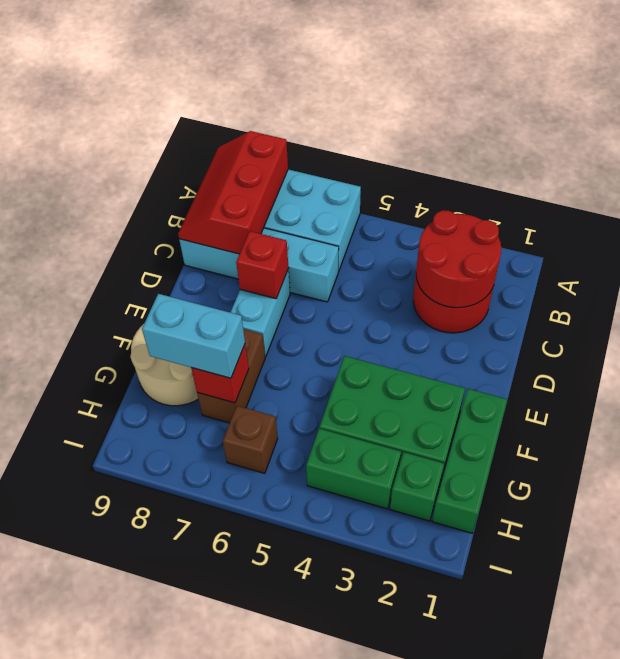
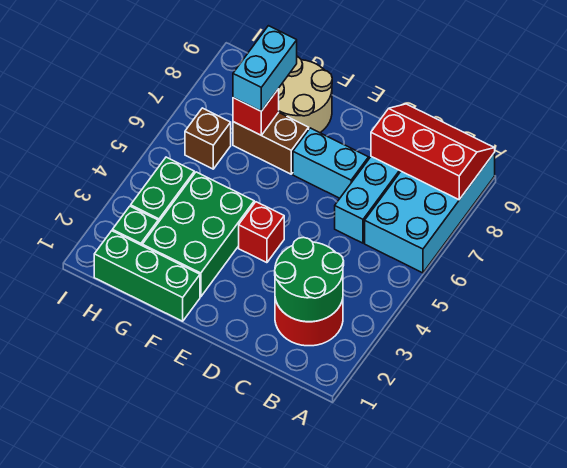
red round brick B2:C3 level 2 -> green round brick B2:C3 level 2
red brick D7 level 2 -> red brick E4 level 1

